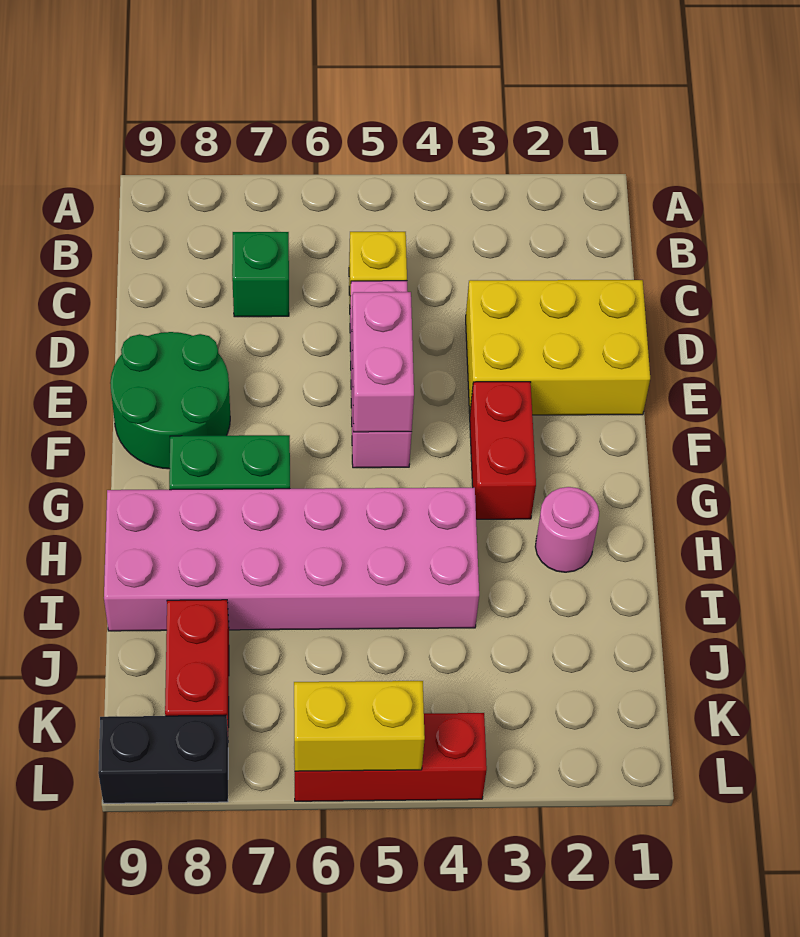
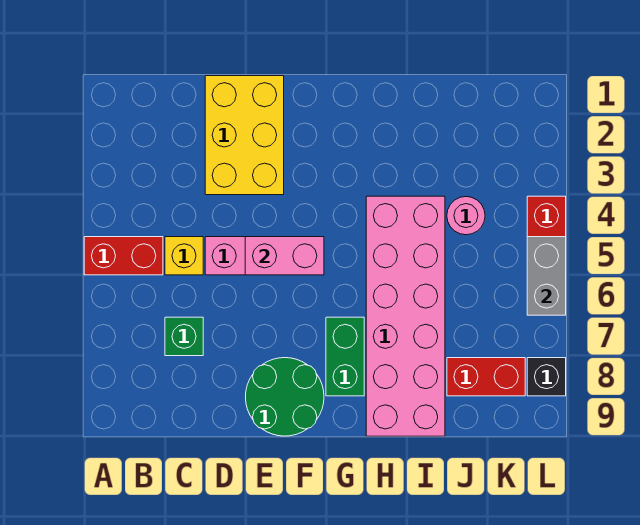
red brick F3:G3 level 1 -> red brick A5:B5 level 1
pink round brick H2 level 1 -> pink round brick J4 level 1
yellow brick L5:L6 level 2 -> grey brick L5:L6 level 2
black brick L8:L9 level 1 -> black brick L8 level 1

